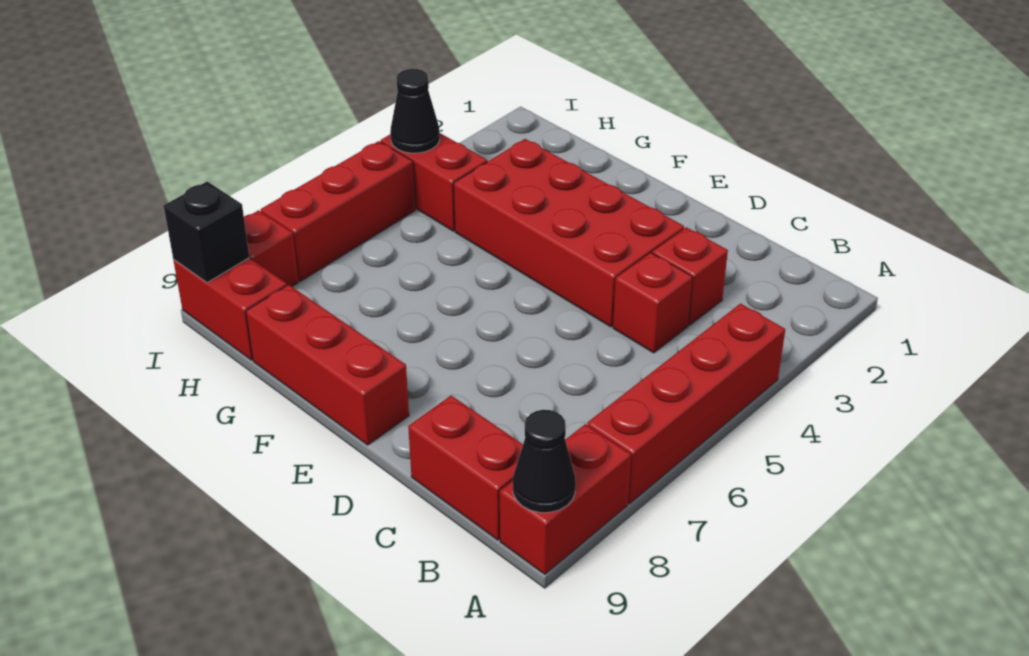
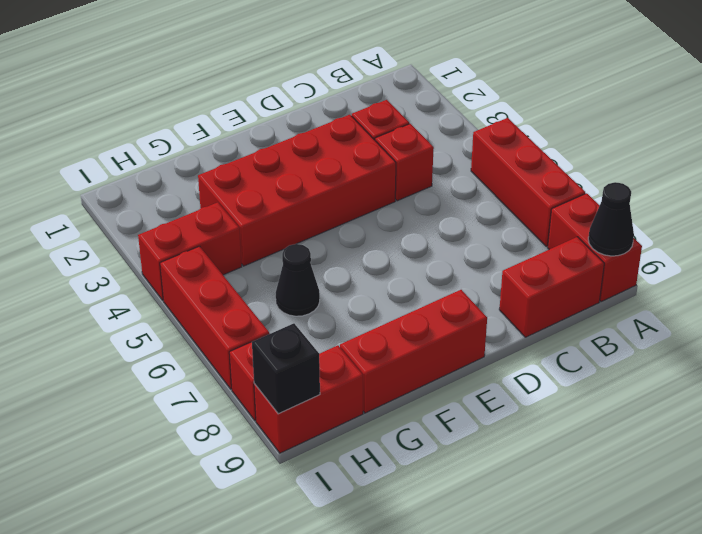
red brick A4:A7 level 1 -> red brick A5:A7 level 1
black cone I4 level 2 -> black cone G6 level 1

